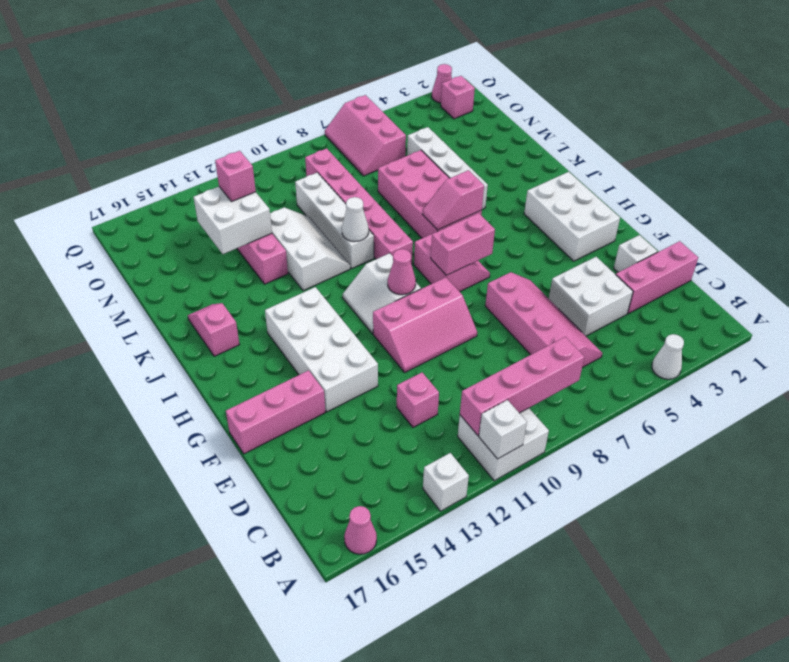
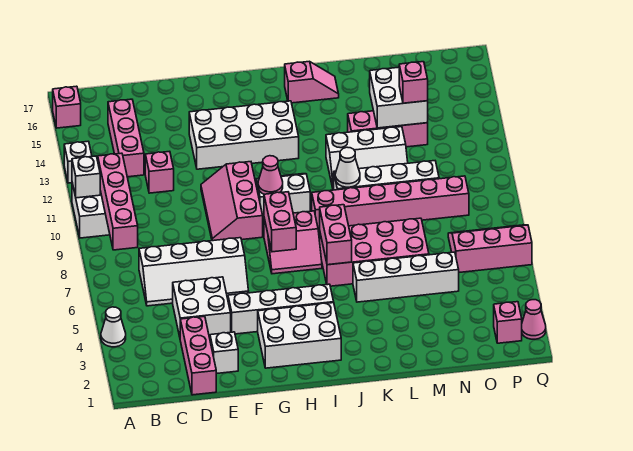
pink cone A16 level 1 -> pink brick A16 level 1
pink slope C6:F7 level 1 top 7 -> white slope C6:F7 level 1 top 7
none -> white brick F4:I4 level 1
pink brick F15:F17 level 1 -> pink brick C13:C15 level 1
pink slope J6:J7 level 2 top 6 -> pink brick J6:J7 level 2

